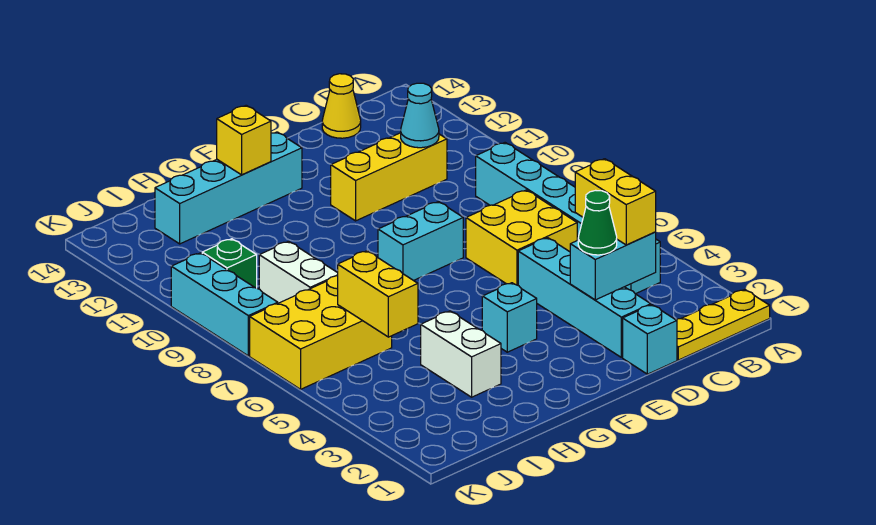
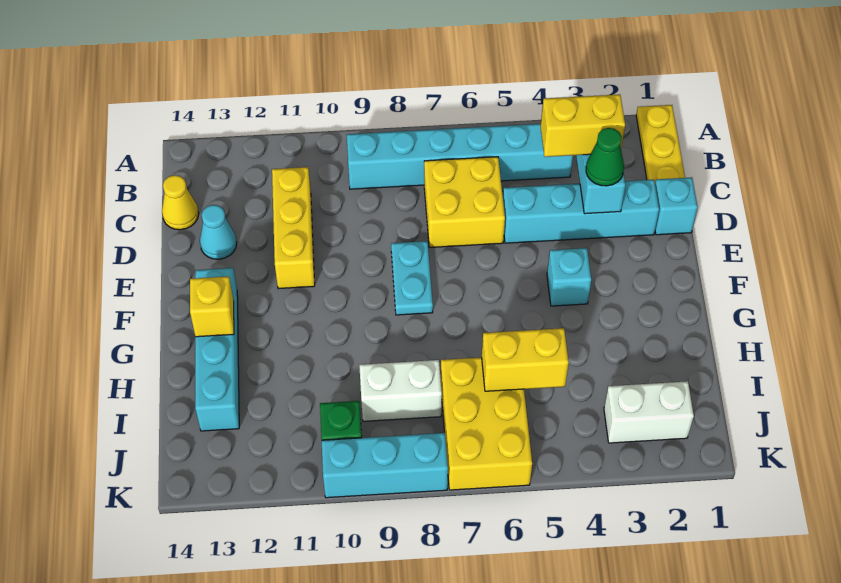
cyan cone C11 level 2 -> cyan cone D13 level 1
cyan brick E8:F8 level 1 -> cyan plate E8:F8 level 1
white brick H3:H4 level 1 -> white brick J2:J3 level 1

